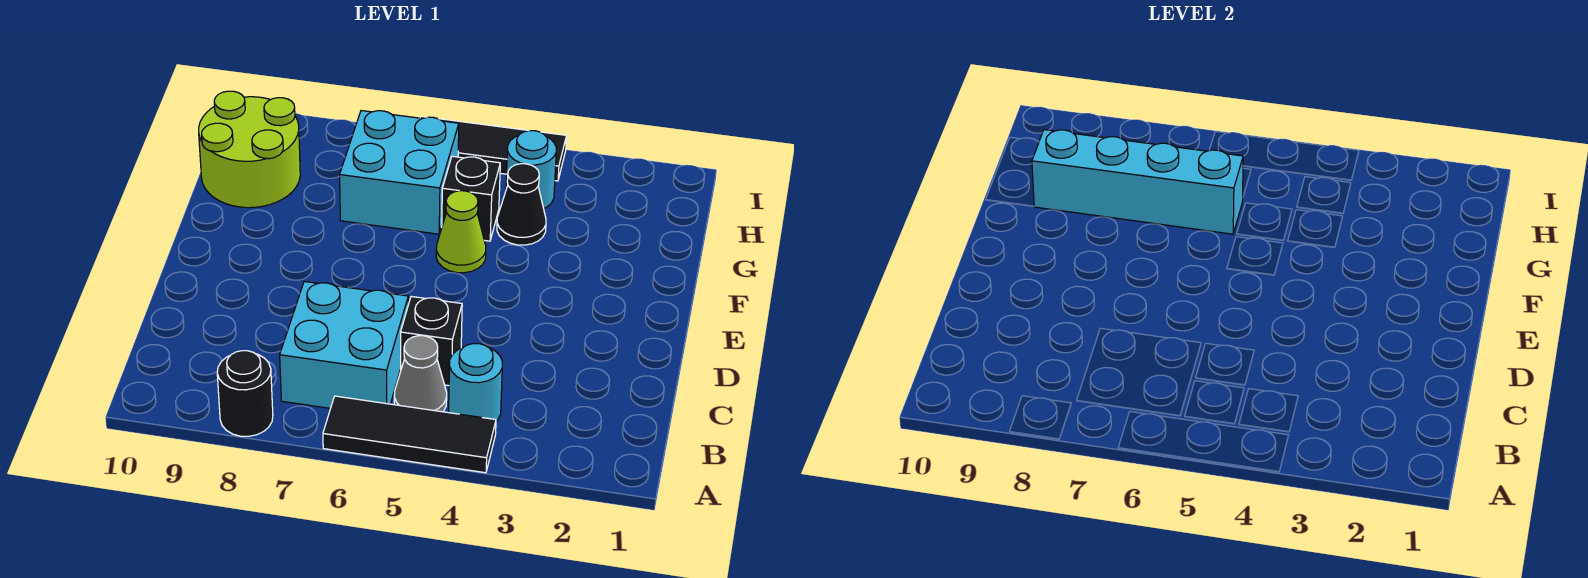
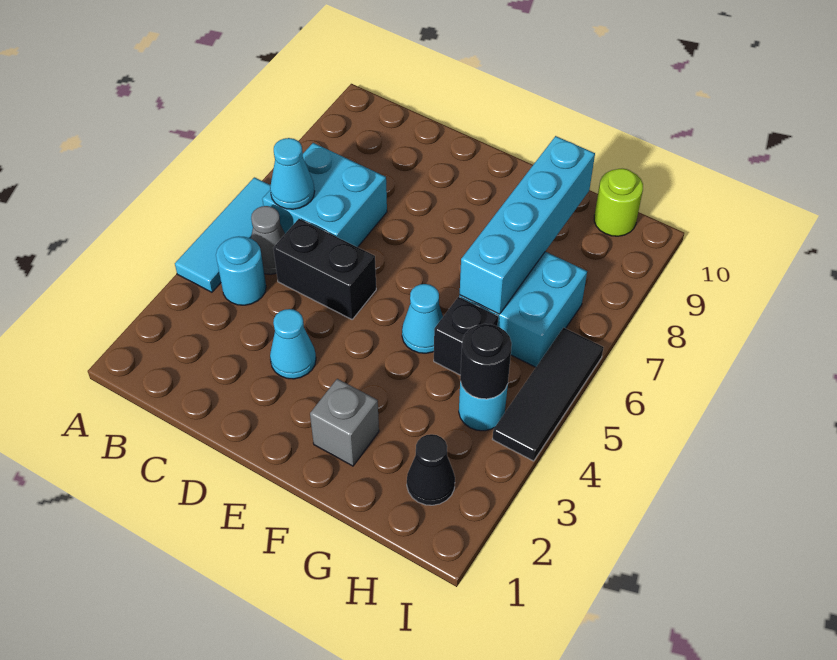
black tile A4:A6 level 1 -> cyan tile A4:A6 level 1
black round brick A8 level 1 -> black round brick H4 level 2
none -> cyan cone B6 level 2
black brick C5 level 1 -> black brick C5:D5 level 1
none -> cyan cone D3 level 1
none -> grey brick F2 level 1
lime cone F5 level 1 -> cyan cone F5 level 1
black cone G4 level 1 -> black cone H2 level 1
lime round brick G9:H10 level 1 -> lime round brick H10 level 1

